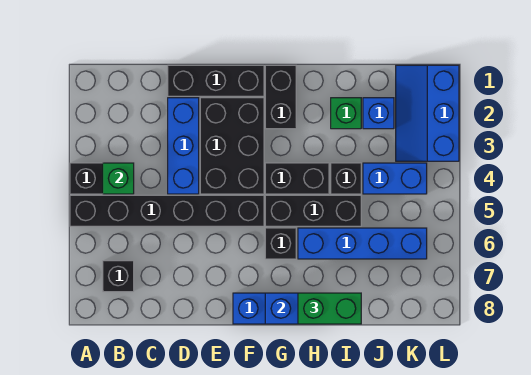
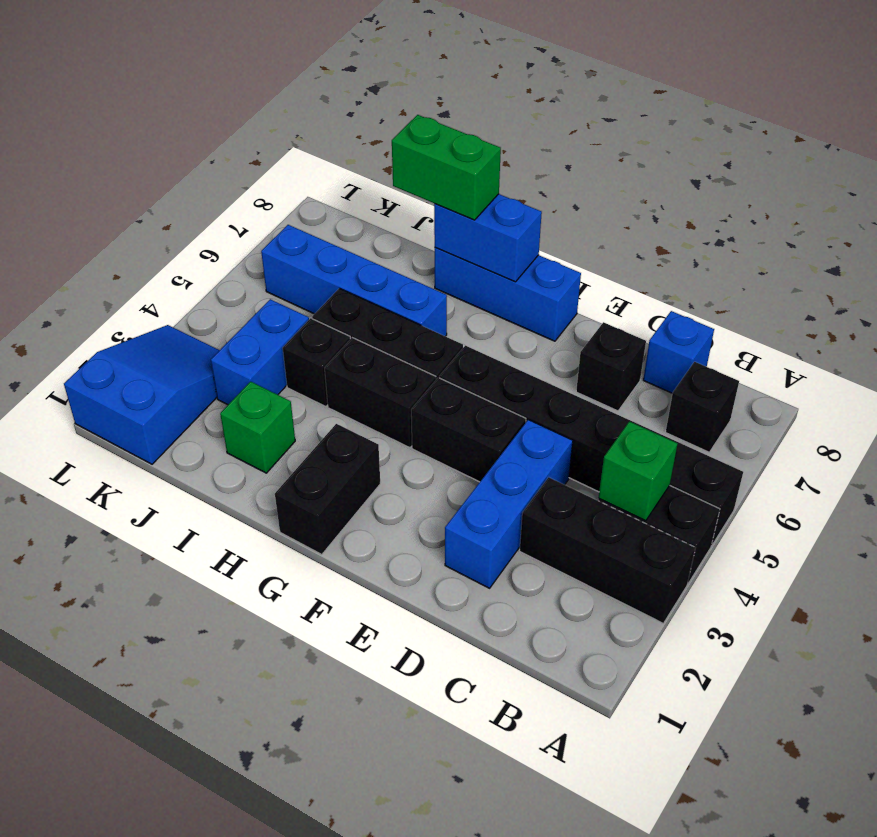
black brick D1:F1 level 1 -> black brick A3:C3 level 1
black brick E2:F4 level 1 -> black brick E4:F4 level 1
black brick G6 level 1 -> black brick D7 level 1
blue brick J2 level 1 -> blue brick C8 level 1
blue brick J4:K4 level 1 -> blue brick J3:J4 level 1
blue slope K1:L3 level 1 top L -> blue slope K1:L3 level 1 top 1

